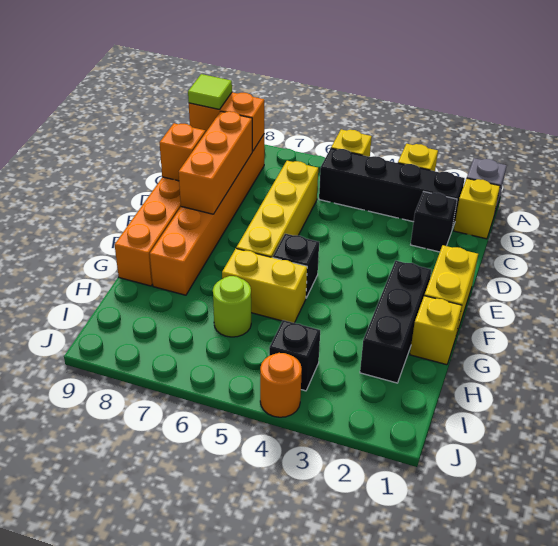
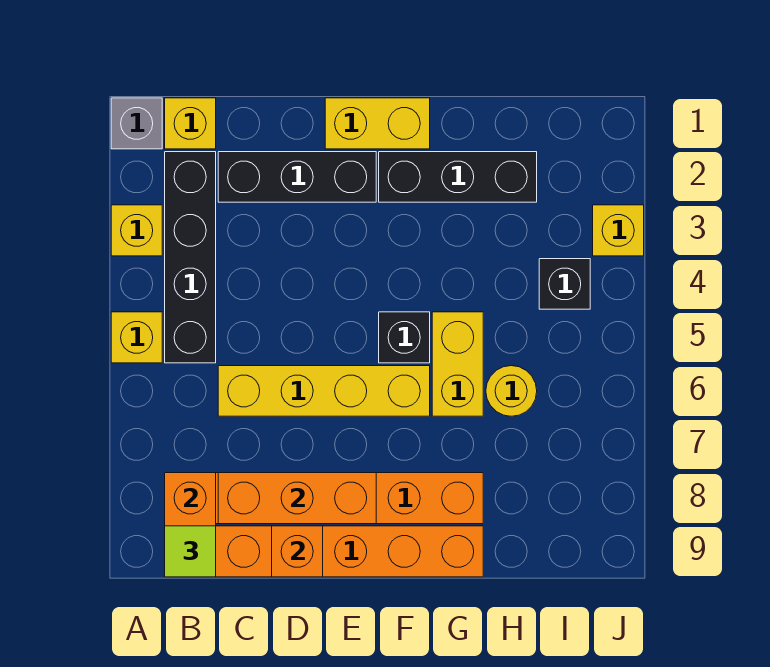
black brick C2 level 1 -> black brick C2:E2 level 1
yellow brick G1 level 1 -> yellow brick J3 level 1
lime round brick H6 level 1 -> yellow round brick H6 level 1
orange round brick J4 level 1 -> none

